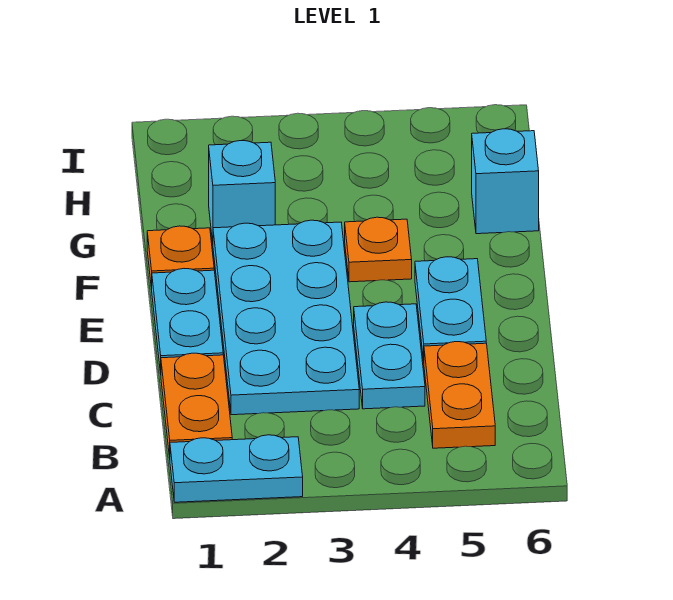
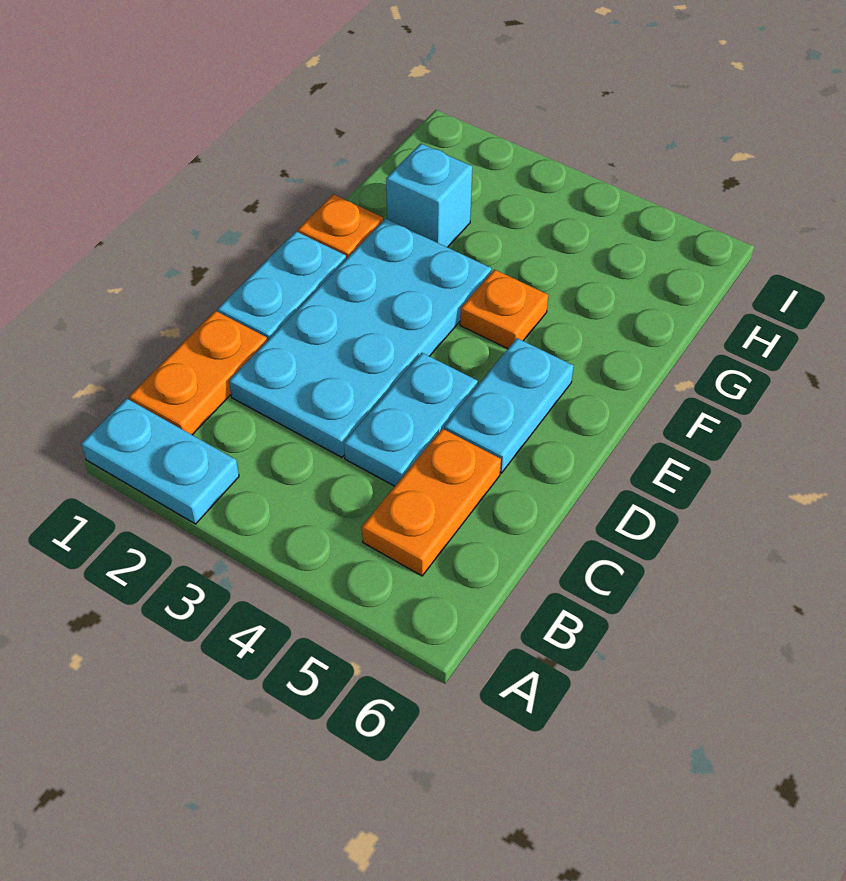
cyan brick G6 level 1 -> none

